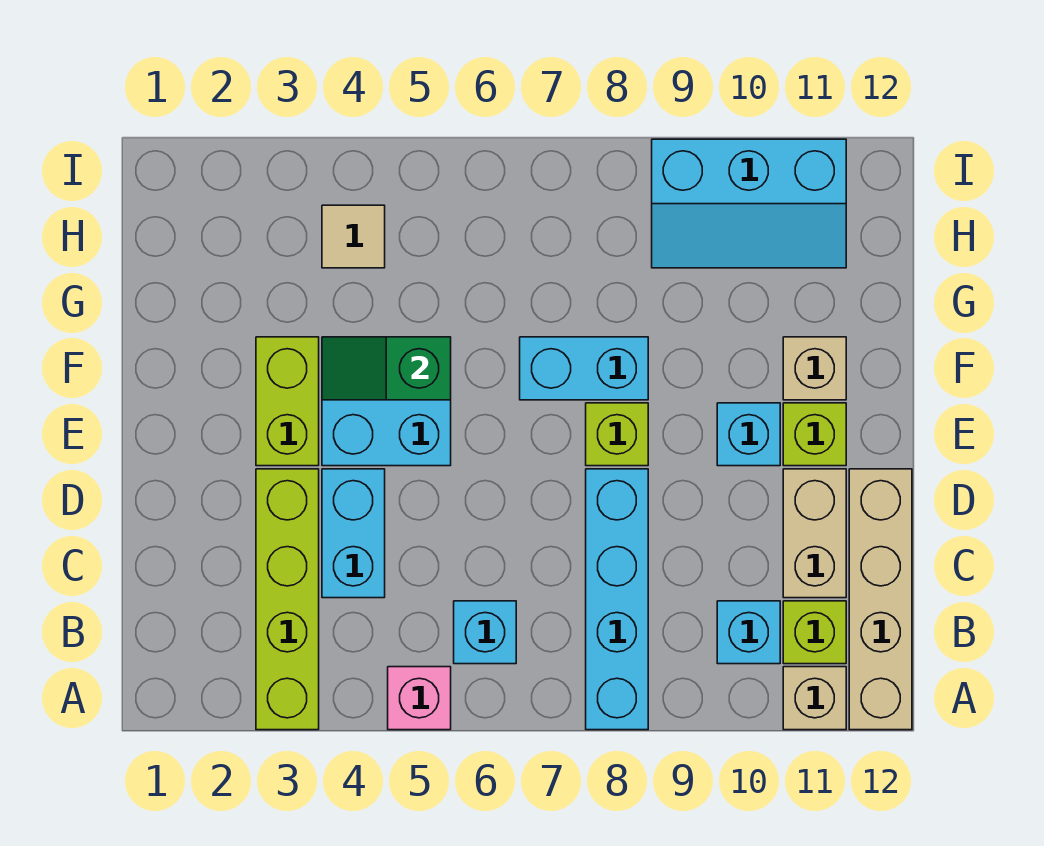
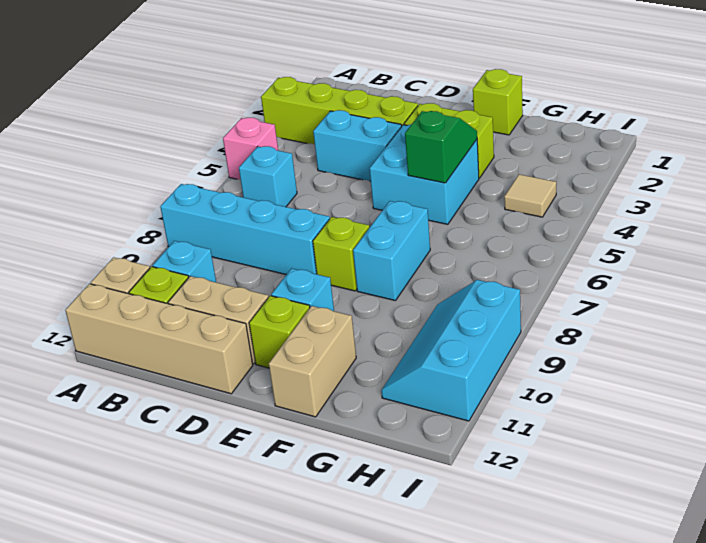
none -> lime brick F1 level 1
tan brick F11 level 1 -> tan brick F11:F12 level 1

